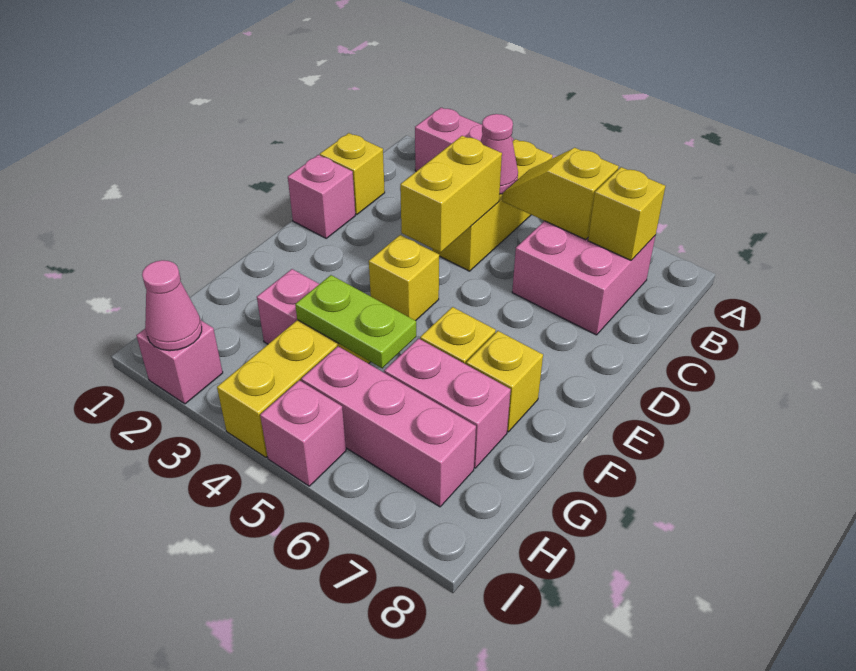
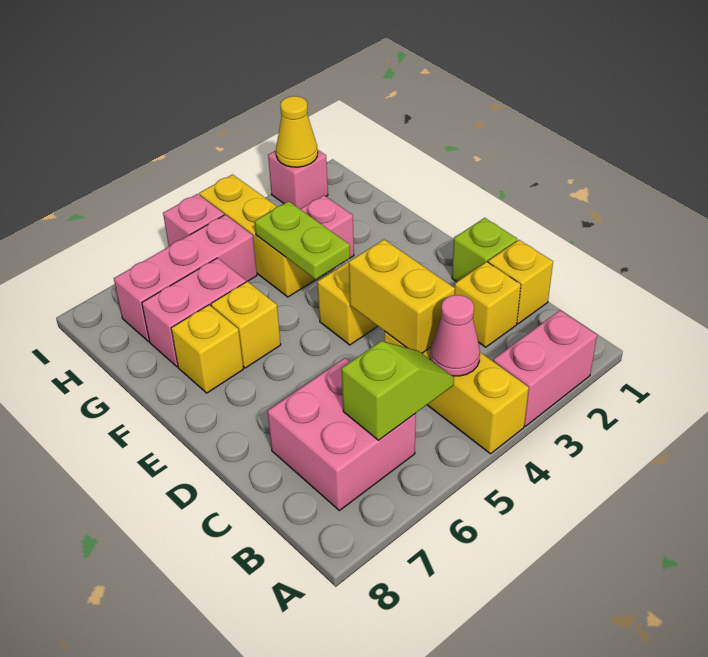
yellow slope B5:B6 level 2 top 6 -> lime slope B5:B6 level 2 top 6
yellow brick B7 level 2 -> yellow brick C2 level 1
pink brick D1 level 1 -> lime brick D1 level 1
lime plate G4:G5 level 2 -> lime plate F4:G4 level 2
pink cone I2 level 2 -> yellow cone I2 level 2

